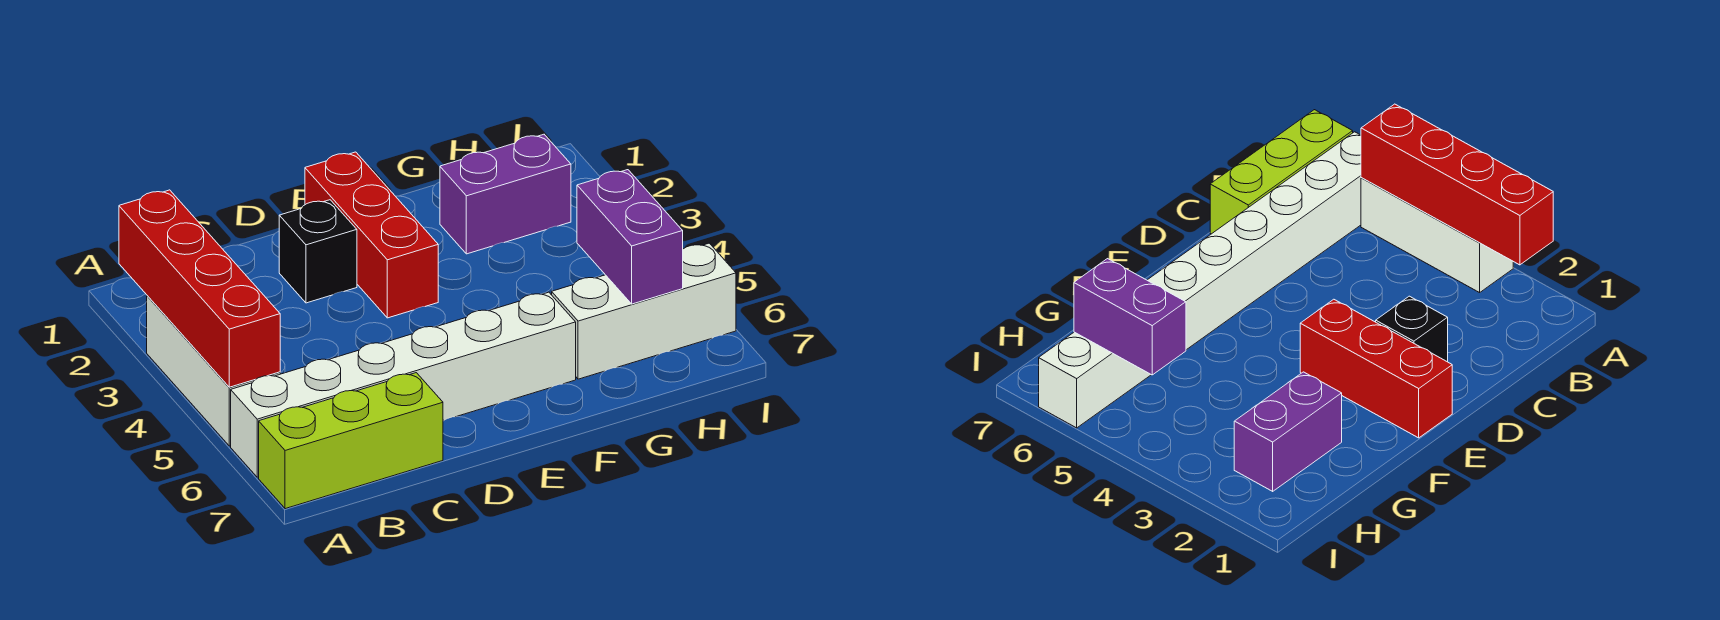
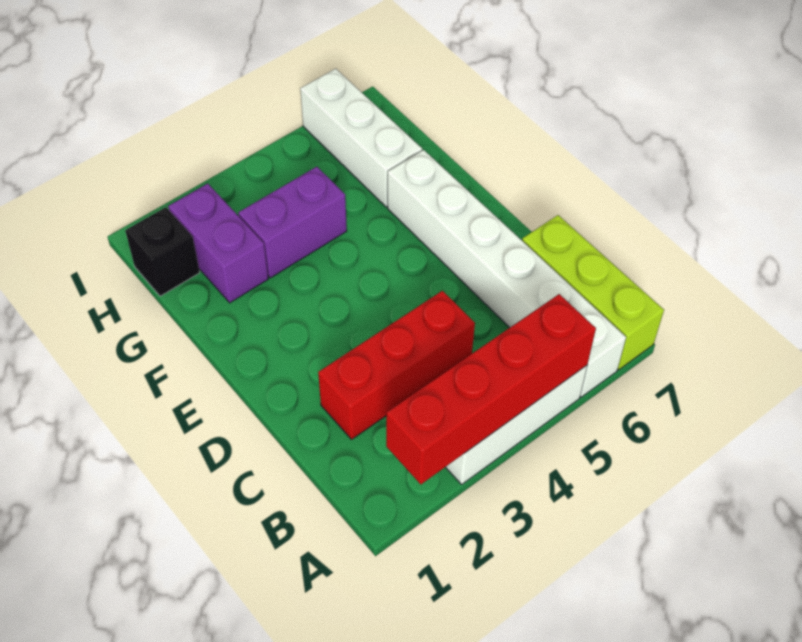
black brick D2 level 1 -> black brick H1 level 1
red brick E1:E3 level 1 -> red brick C2:C4 level 1
purple brick H5:H6 level 2 -> purple brick G3:G4 level 1

